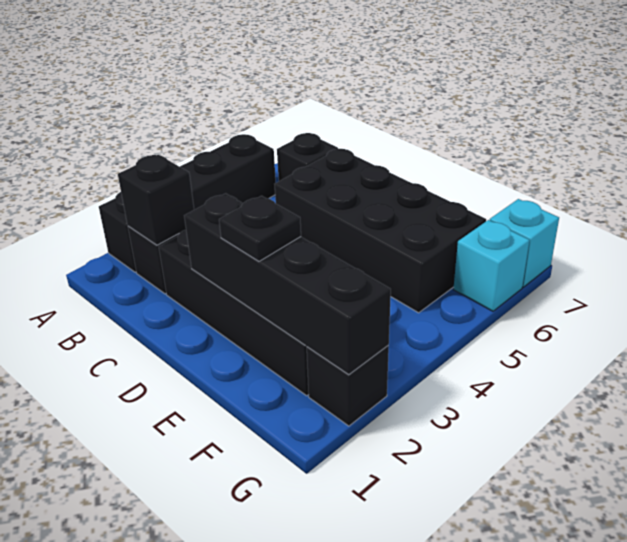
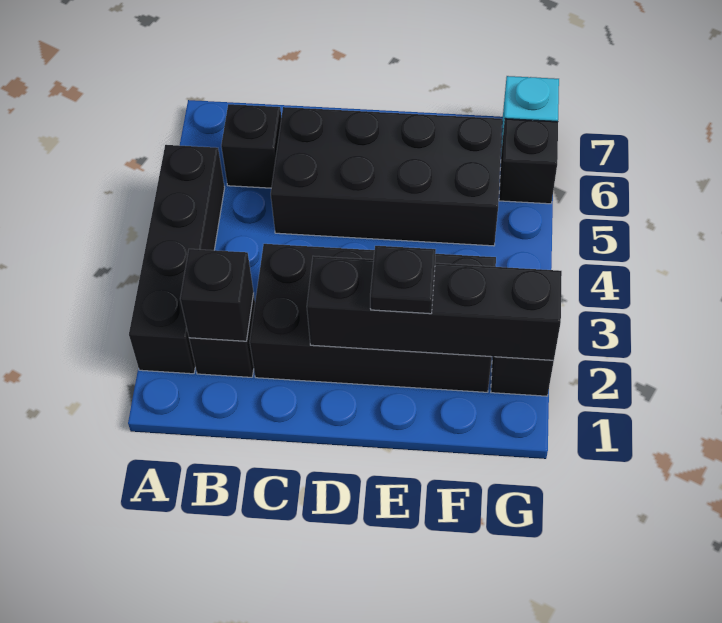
cyan brick G6 level 1 -> black brick G6 level 1

